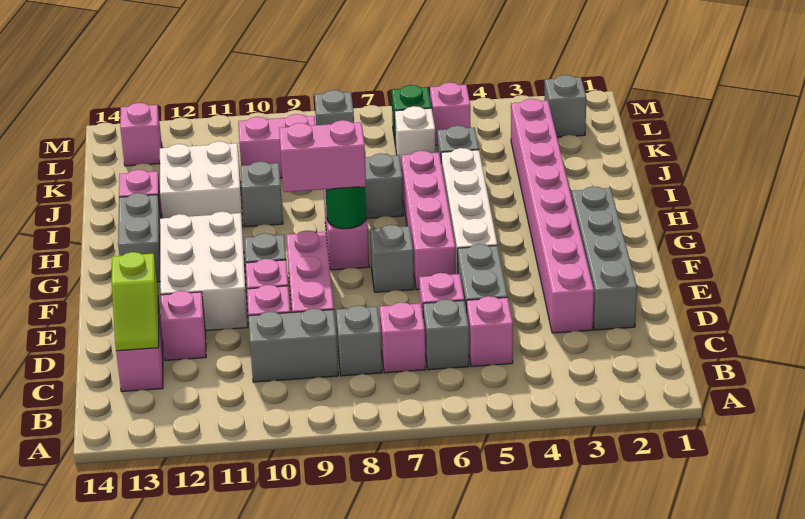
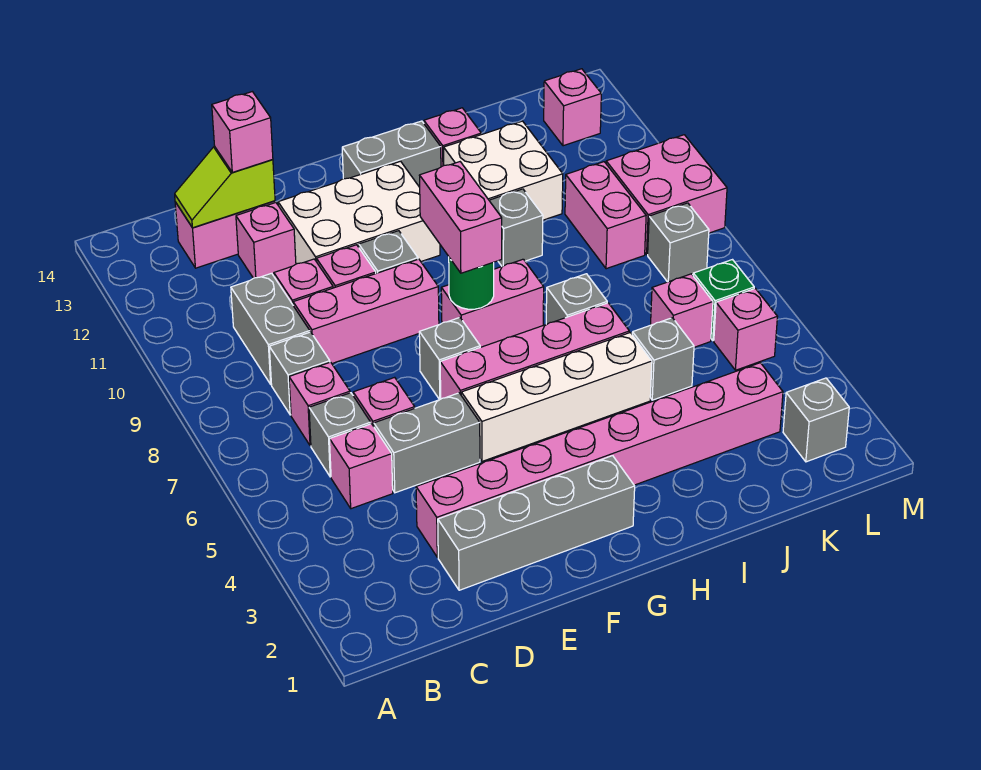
none -> pink brick D13 level 3
white brick K6 level 1 -> pink brick K6 level 1
none -> pink brick L9:M10 level 1

